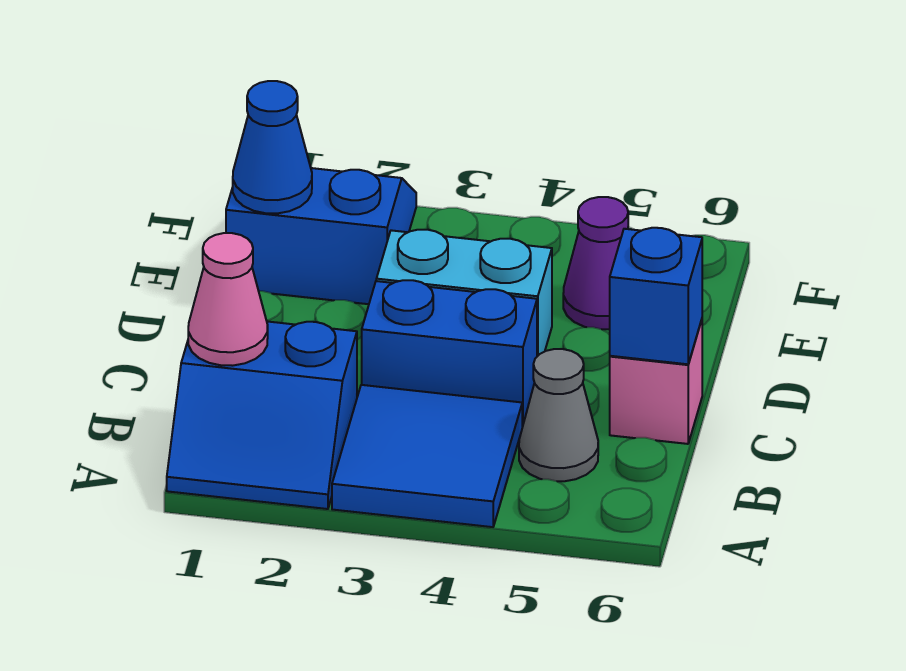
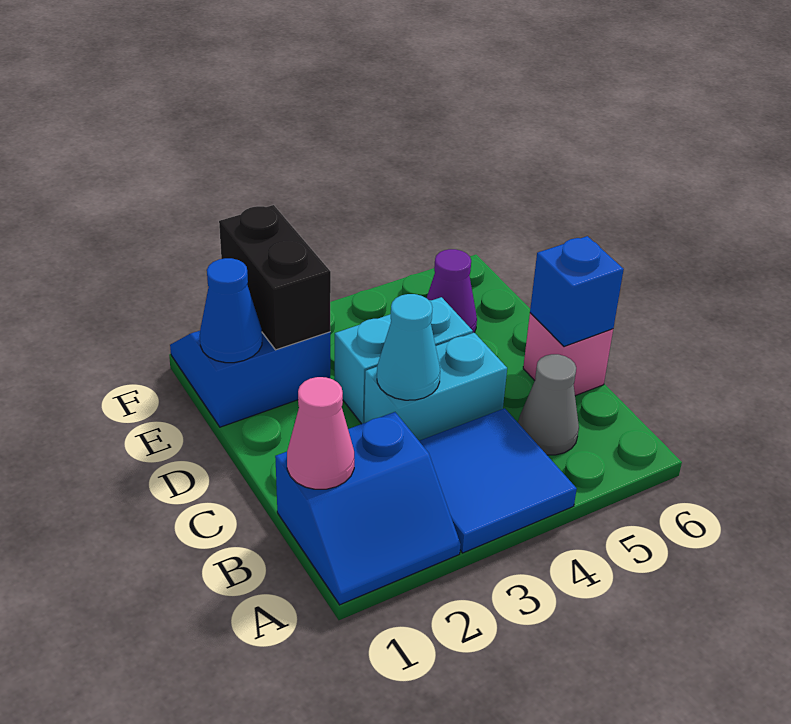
blue brick C3:C4 level 1 -> cyan brick C3:C4 level 1
none -> cyan cone C3 level 2
none -> black brick E2:F2 level 2

